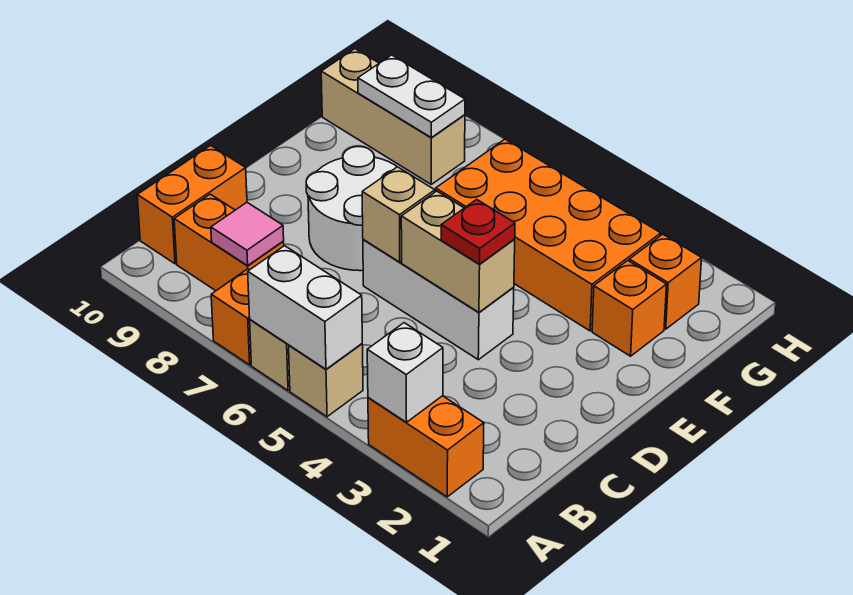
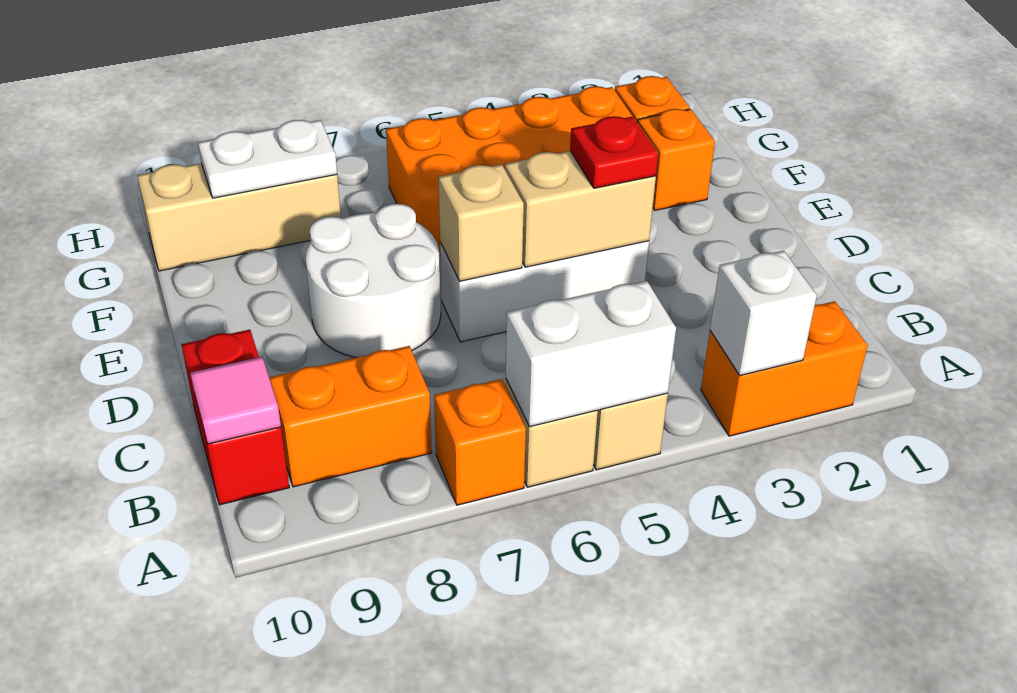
pink tile B8 level 2 -> pink tile B10 level 2
orange brick B10:C10 level 1 -> red brick B10:C10 level 1

